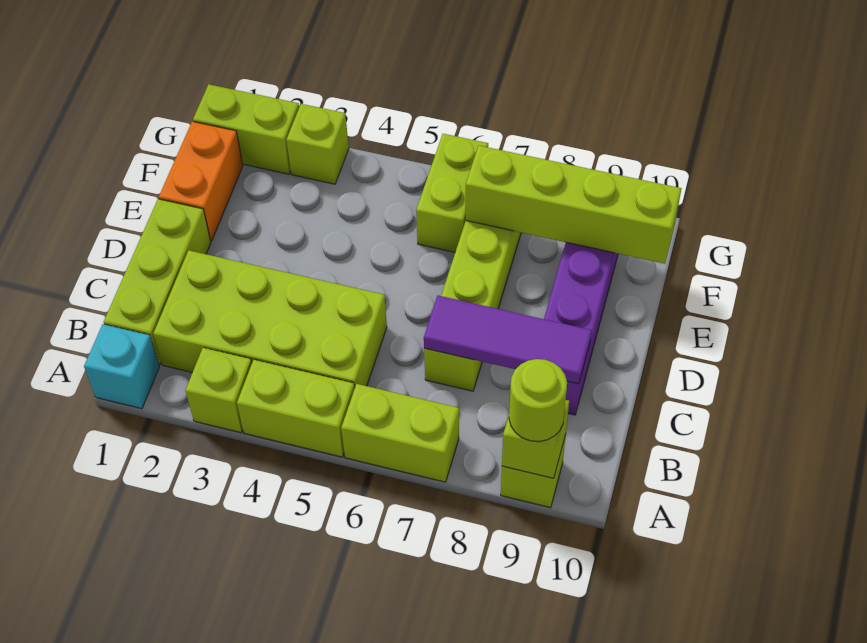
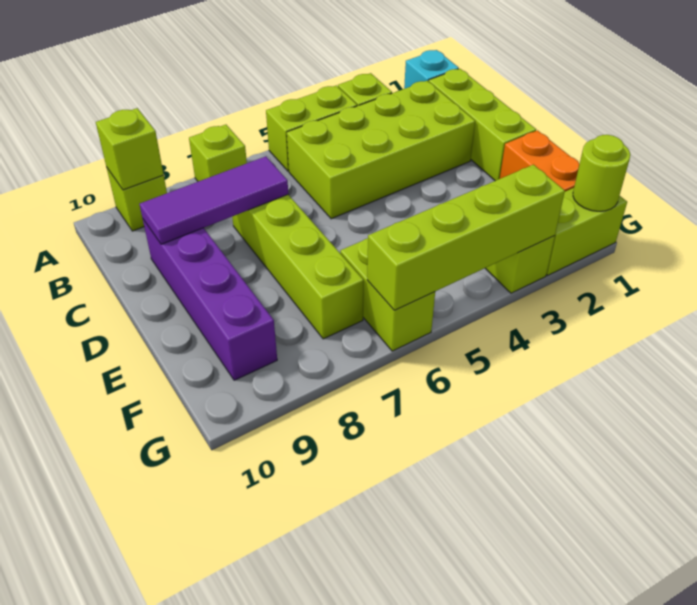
lime brick A6:A7 level 1 -> lime brick A7 level 1
lime round brick A9 level 3 -> lime round brick G1 level 2
lime brick F7:F10 level 2 -> lime brick G3:G6 level 2

